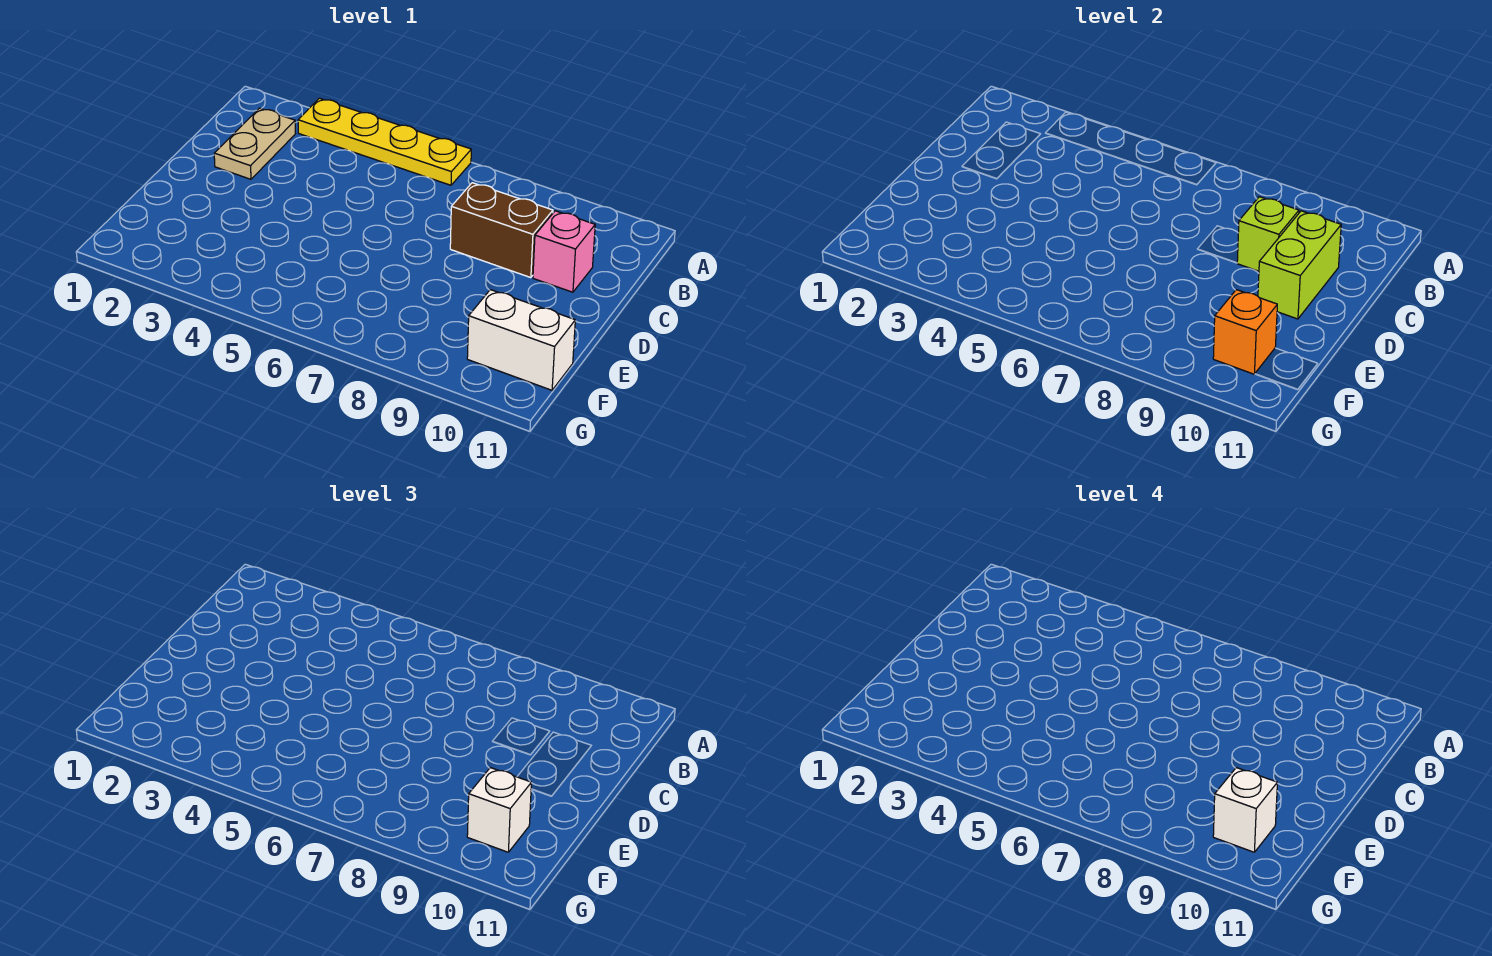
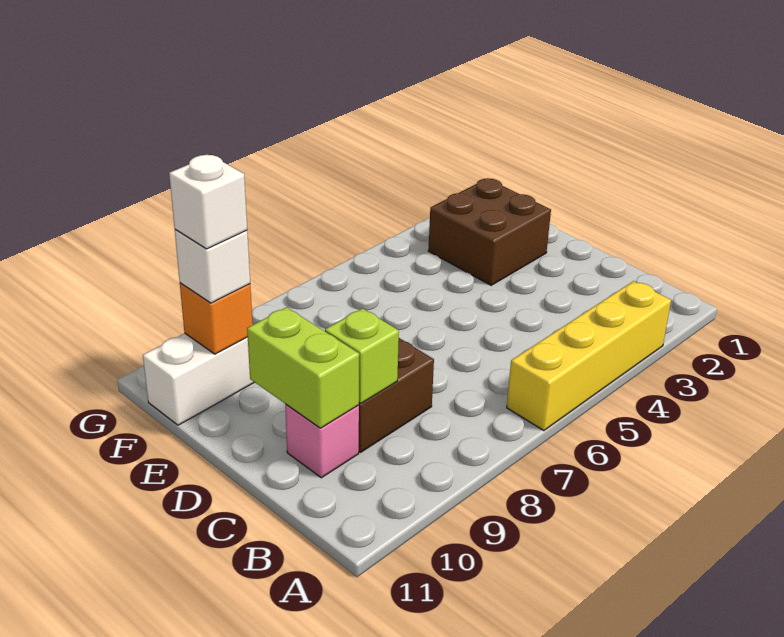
yellow plate A3:A6 level 1 -> yellow brick A3:A6 level 1
tan plate B2:C2 level 1 -> none
none -> brown brick E2:F3 level 1

